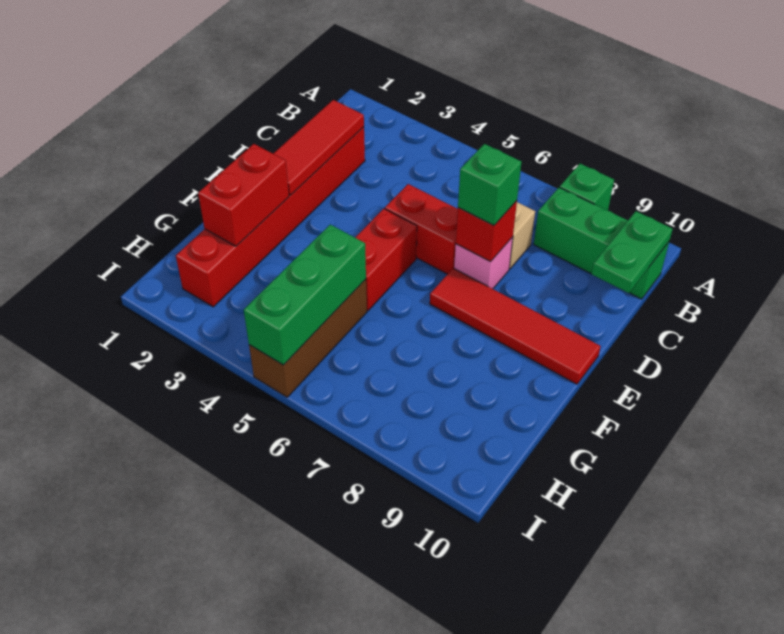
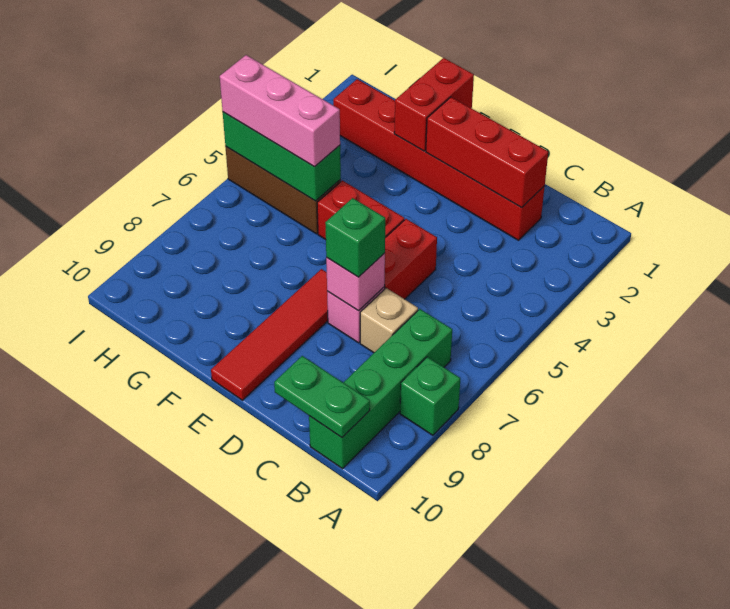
green brick B8:B10 level 1 -> green brick B7:B10 level 1
red tile C2:E2 level 2 -> red brick C2:E2 level 2
red brick D7 level 2 -> pink brick D7 level 2
red brick F2:G2 level 2 -> red brick F1:F2 level 2
none -> pink brick G5:I5 level 3

